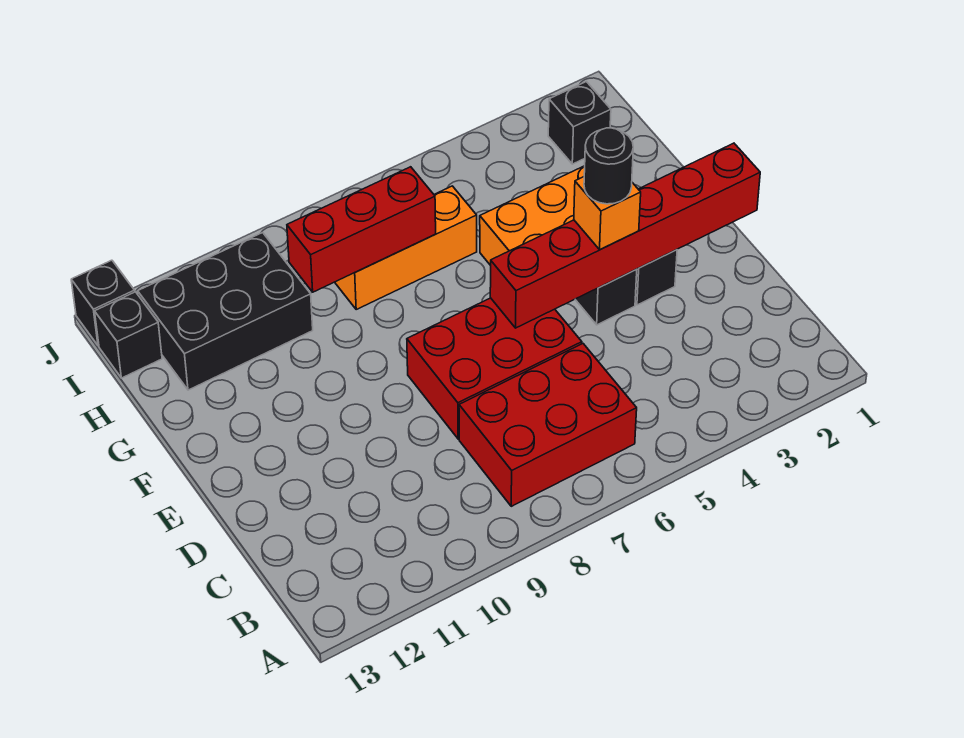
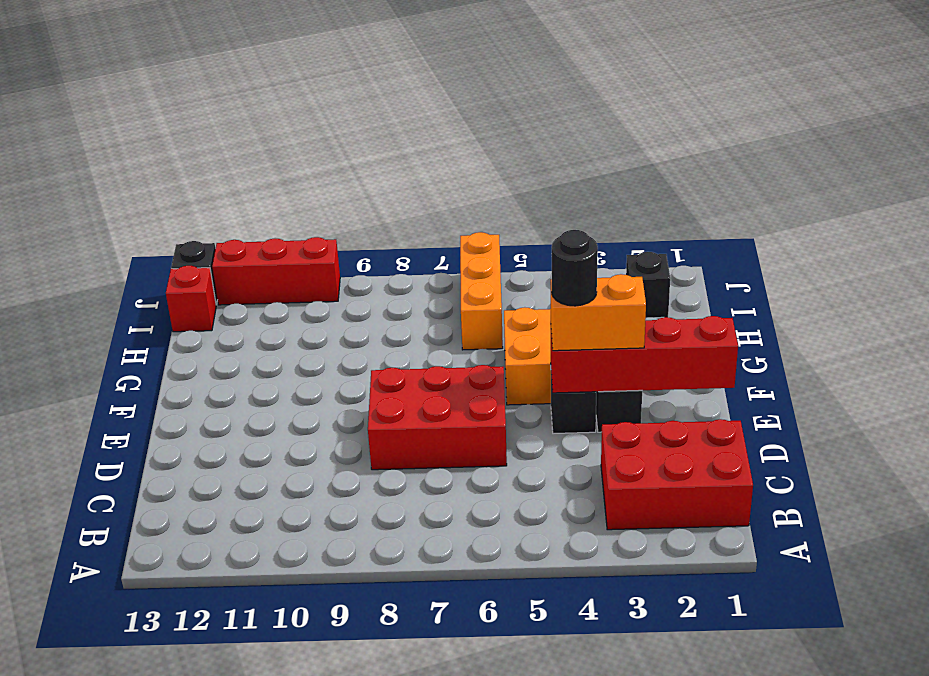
red brick B6:C8 level 1 -> red brick B1:C3 level 1
red brick E1:E6 level 2 -> red brick E1:E4 level 2
orange brick E4 level 3 -> orange brick E3:E4 level 3
orange brick H6:H8 level 1 -> orange brick H6:J6 level 1
red brick H7:H9 level 2 -> red brick J10:J12 level 1
black brick H10:I12 level 1 -> none
black brick I13 level 1 -> red brick I13 level 1

